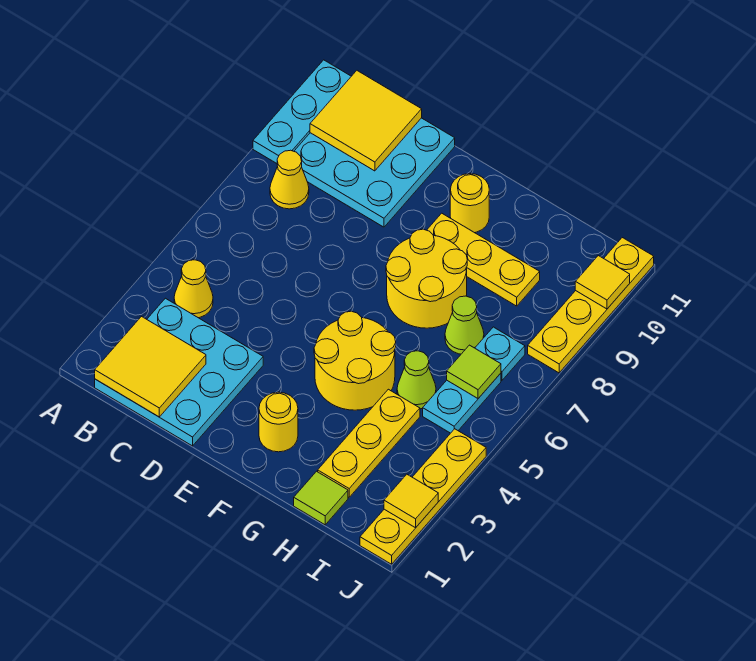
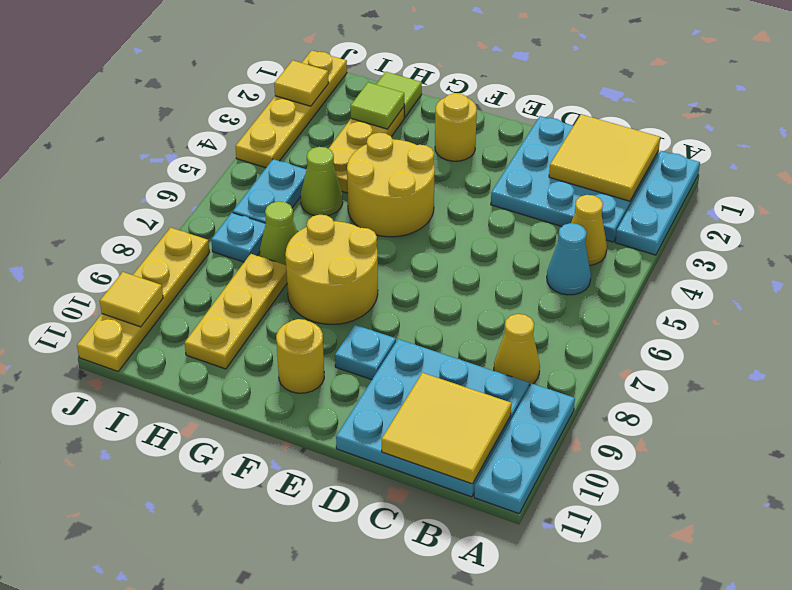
none -> cyan plate A1:A3 level 1
none -> cyan cone B5 level 1
none -> cyan plate E9 level 1
yellow plate F9:H9 level 1 -> yellow plate H8:H10 level 1
lime tile I6 level 2 -> lime tile H2 level 2

